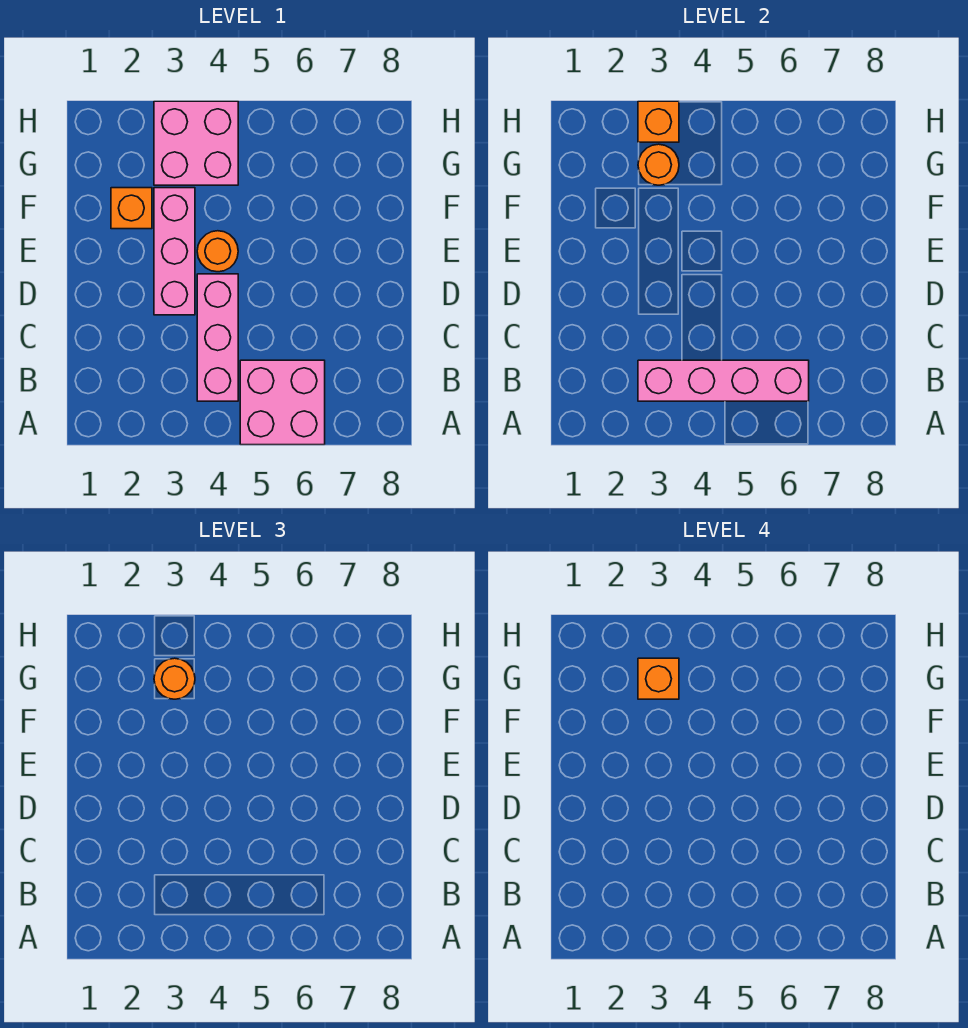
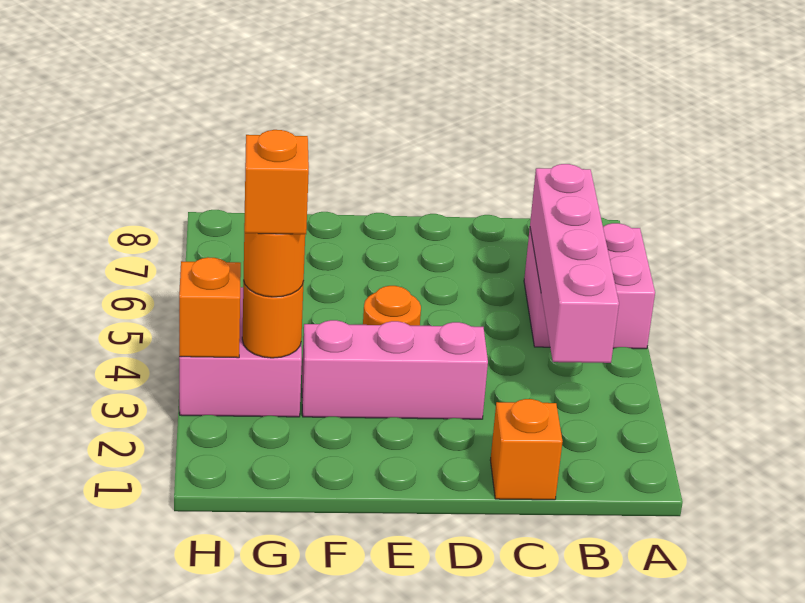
pink brick B4:D4 level 1 -> none
orange brick F2 level 1 -> orange brick C1 level 1

